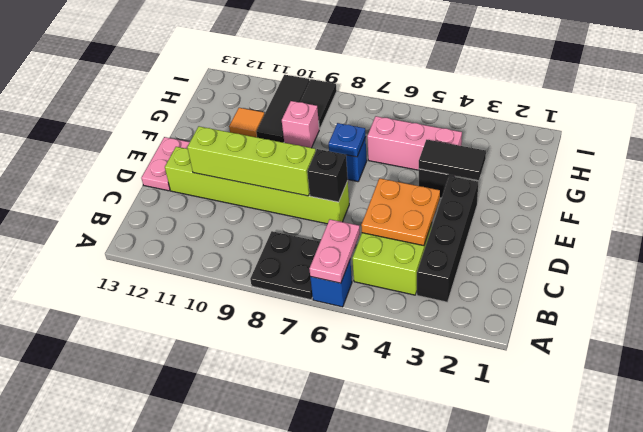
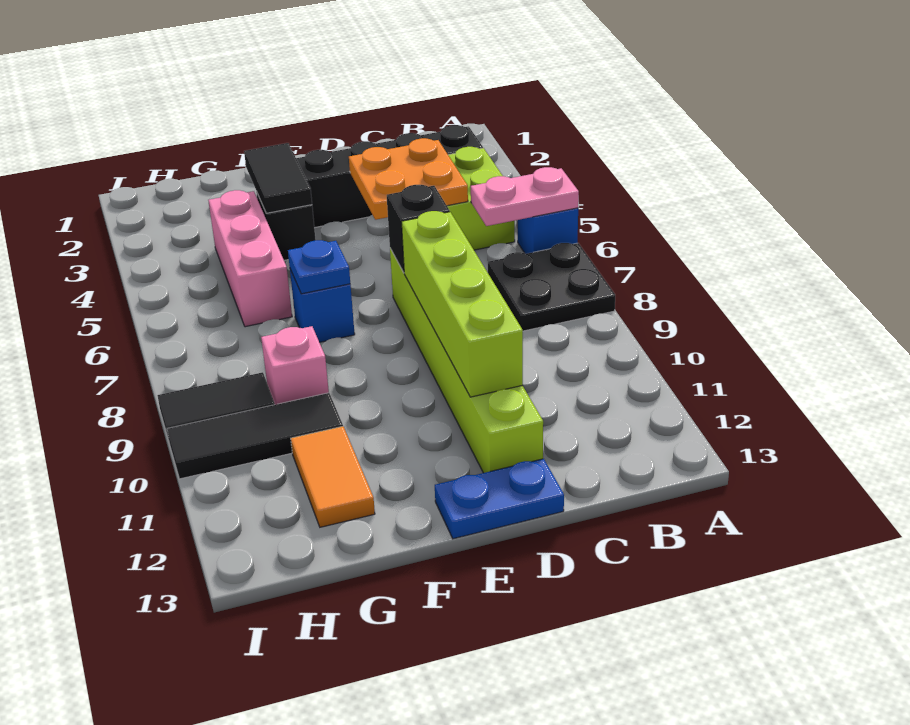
pink plate D13:E13 level 1 -> blue plate D13:E13 level 1
orange tile G11 level 1 -> orange tile G11:G12 level 1

